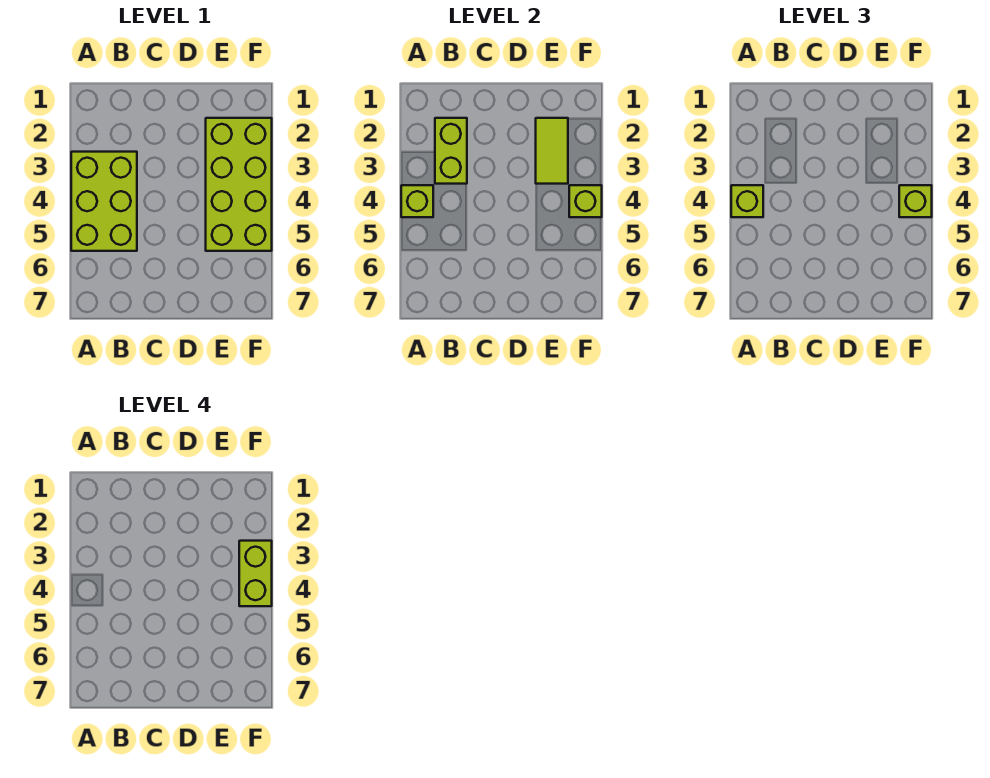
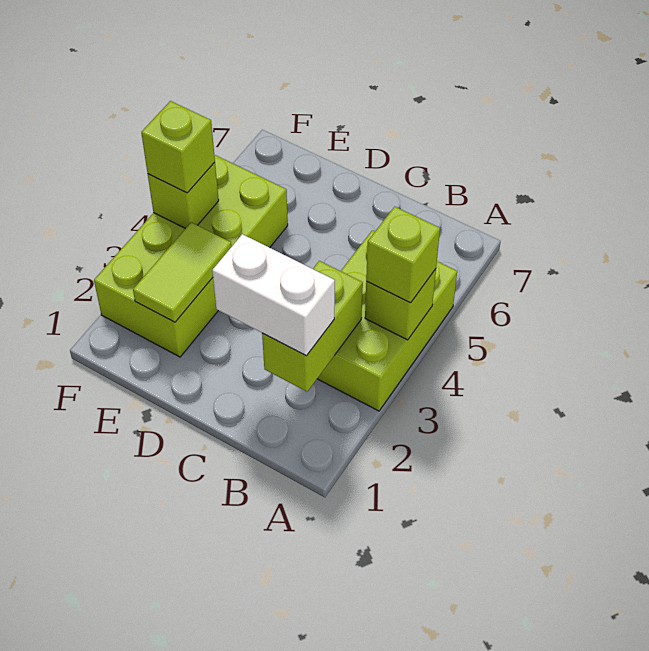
none -> white brick B2:C2 level 3
lime brick F3:F4 level 4 -> none

